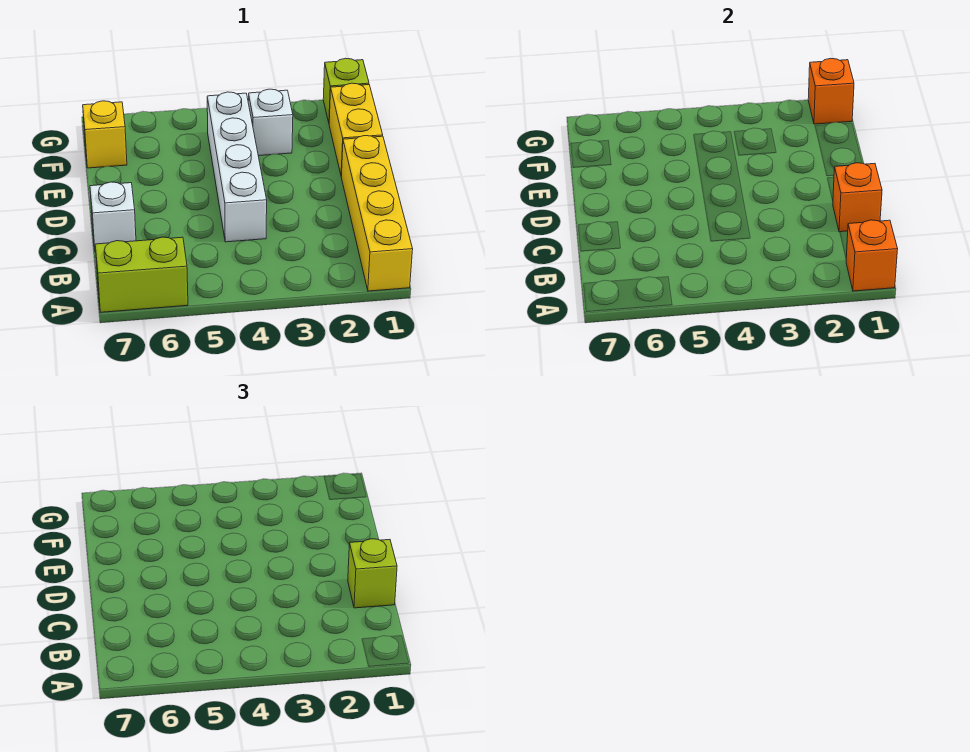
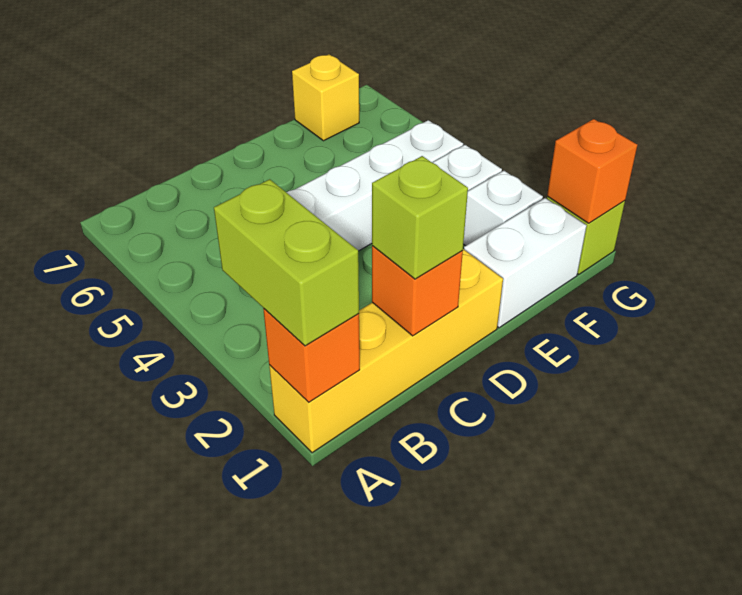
lime brick A6:A7 level 1 -> lime brick A1:A2 level 3
white brick C7 level 1 -> white brick F2 level 1
yellow brick E1:F1 level 1 -> white brick E1:F1 level 1

